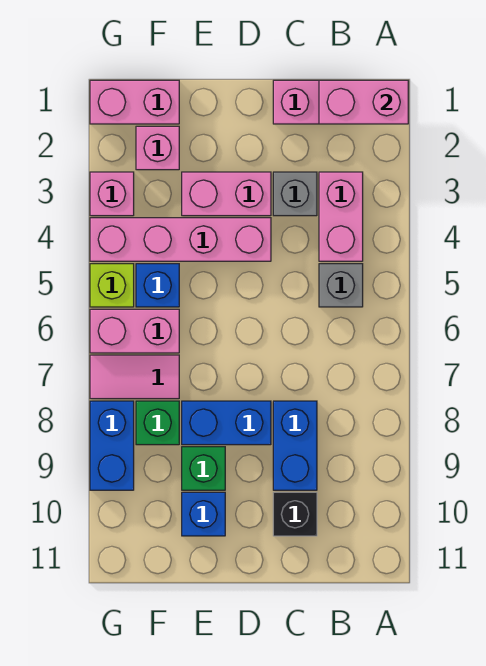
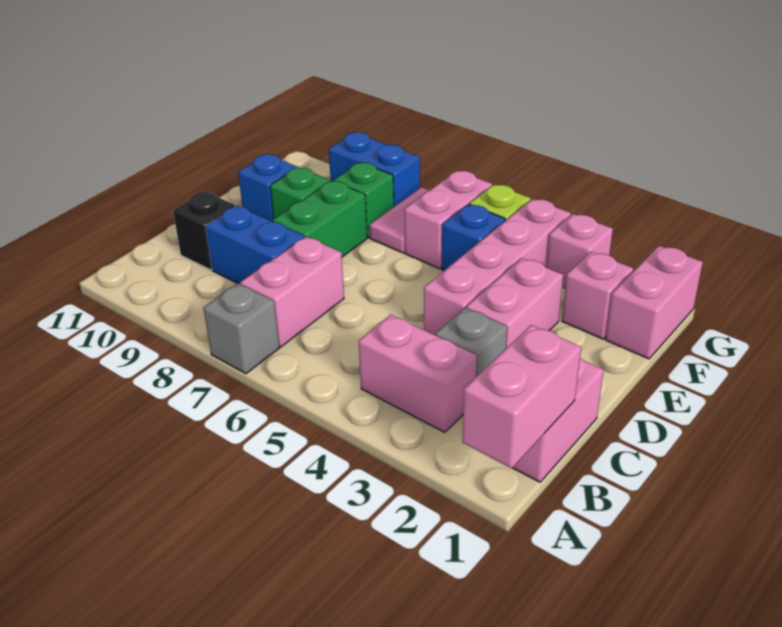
grey brick B5 level 1 -> grey brick A7 level 1
none -> pink brick B7:C7 level 1
blue brick D8:E8 level 1 -> green brick D8:E8 level 1

